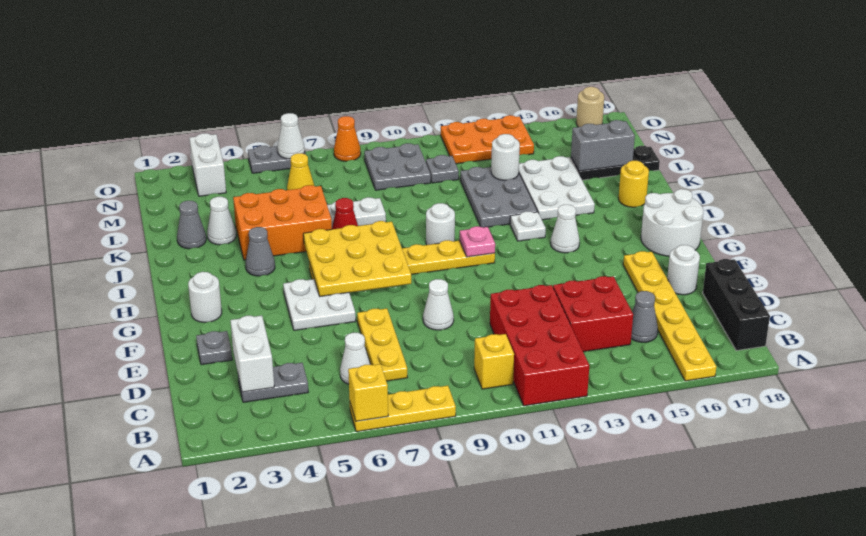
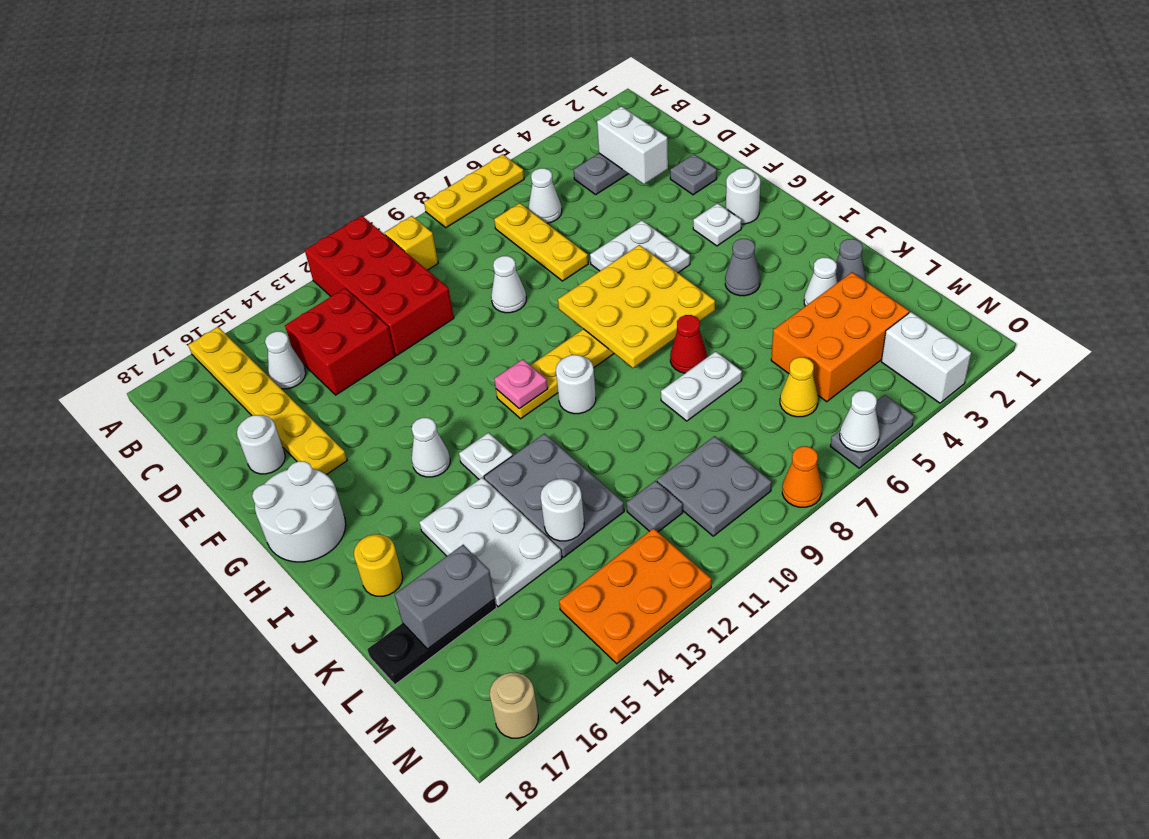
yellow brick A6 level 2 -> none
black brick B18:D18 level 1 -> none
grey cone C15 level 1 -> white cone C15 level 1
none -> white plate G3 level 1
orange brick J4:K6 level 1 -> orange brick L3:M5 level 1

